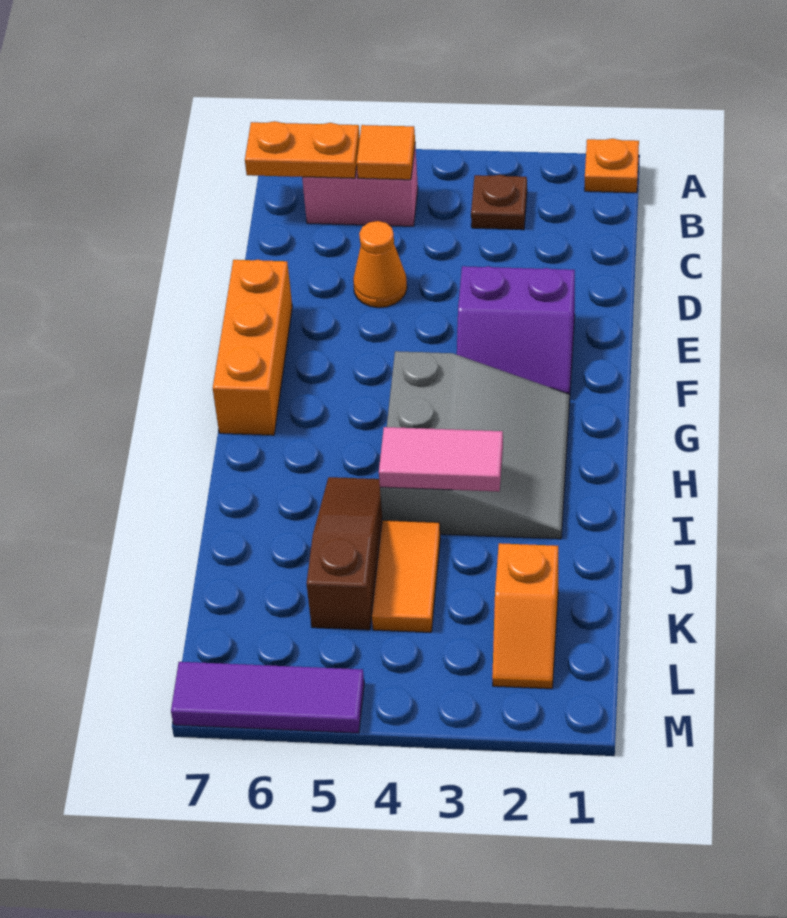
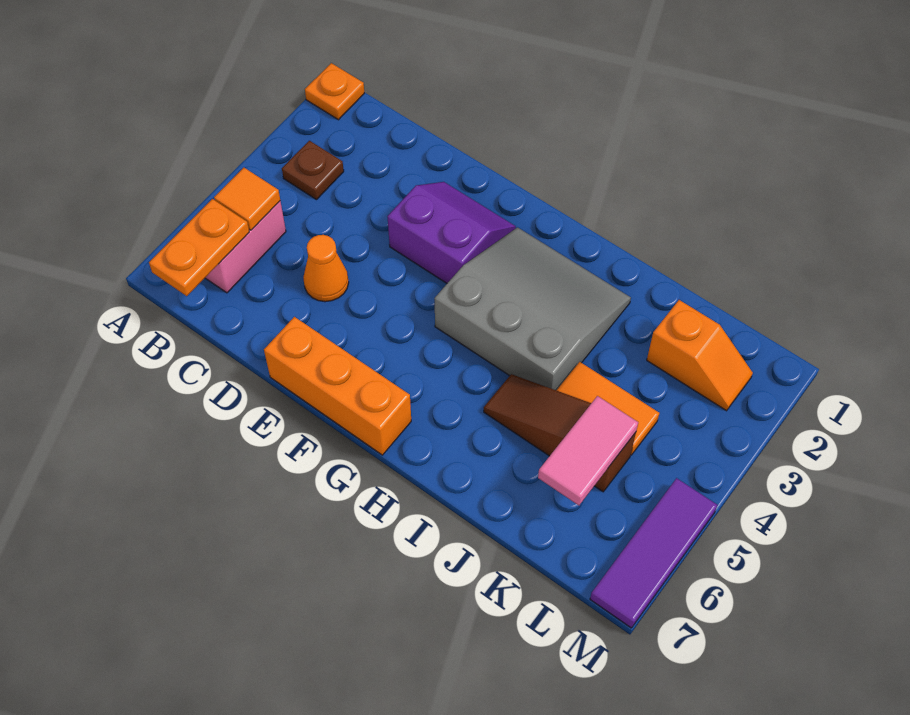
purple slope E2:F3 level 1 top E -> purple slope E2:F3 level 1 top 3
pink tile I3:I4 level 2 -> pink tile K5:K6 level 2

